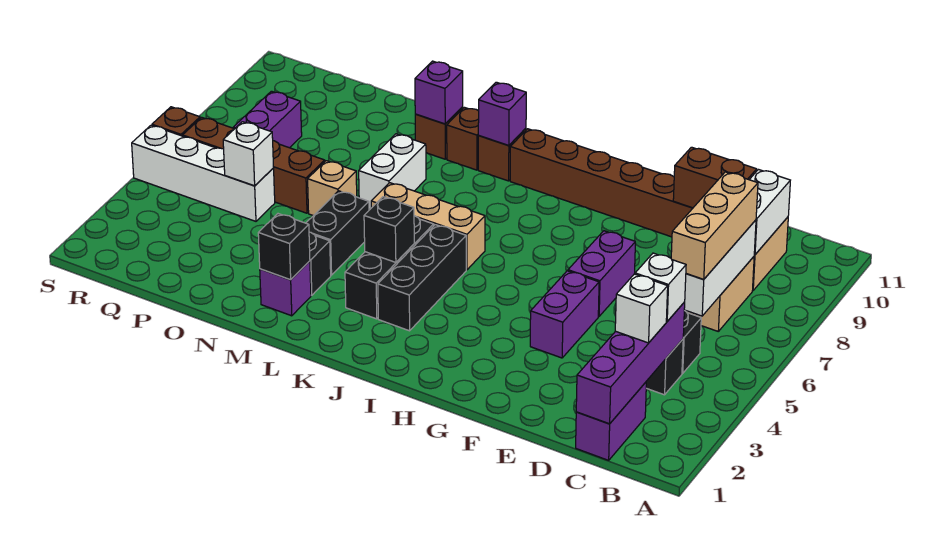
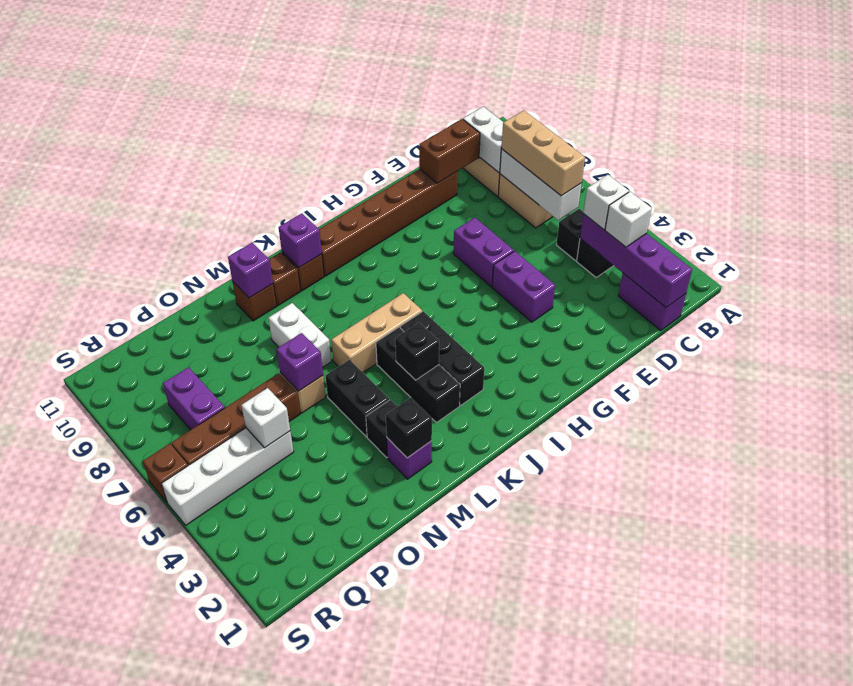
none -> purple brick N6 level 2

